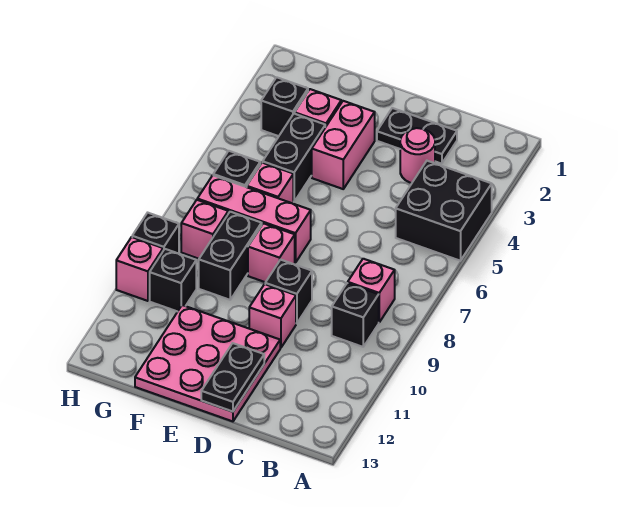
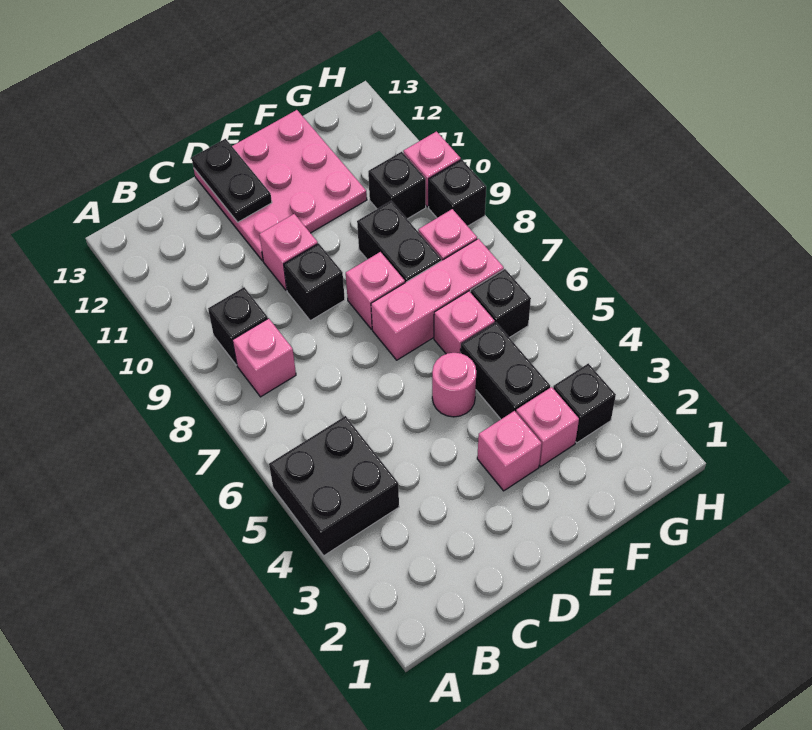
black plate C2:D2 level 1 -> none
pink round brick C3 level 1 -> pink round brick E5 level 1
pink brick E3:E4 level 1 -> pink brick E3 level 1

